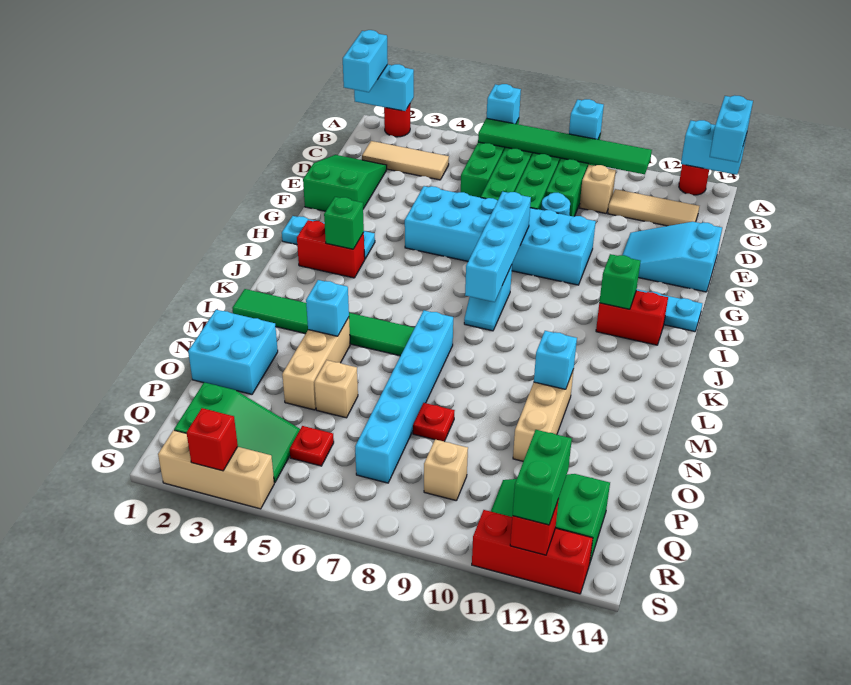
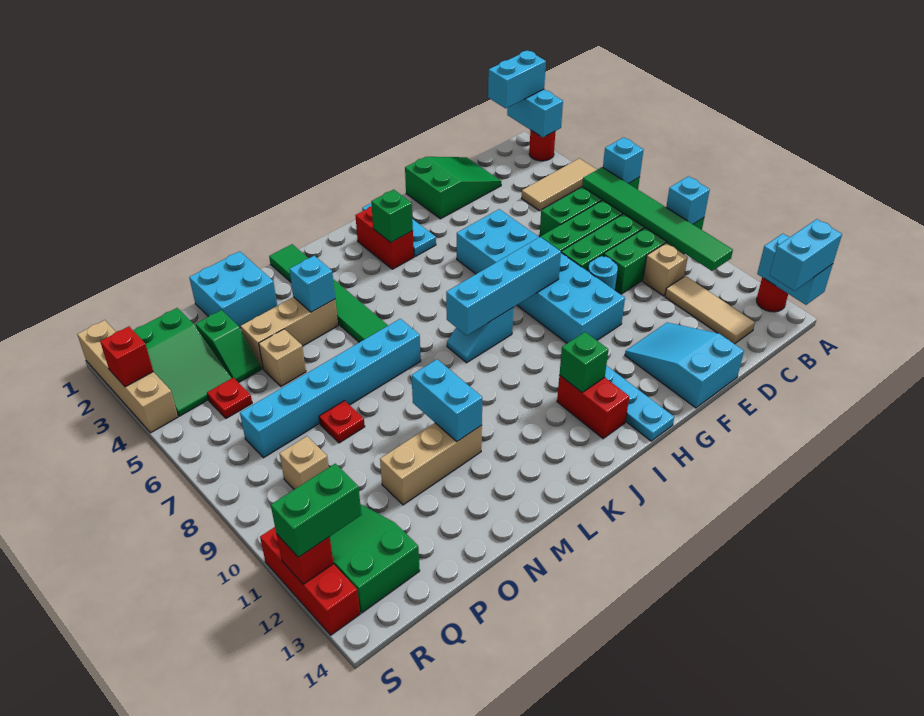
tan tile C2:C4 level 1 -> tan tile A4:C4 level 1
cyan brick M11 level 2 -> cyan brick M10:M11 level 2
none -> green slope P3:P4 level 1 top 3
tan brick S2:S4 level 1 -> tan brick S1:S4 level 1

